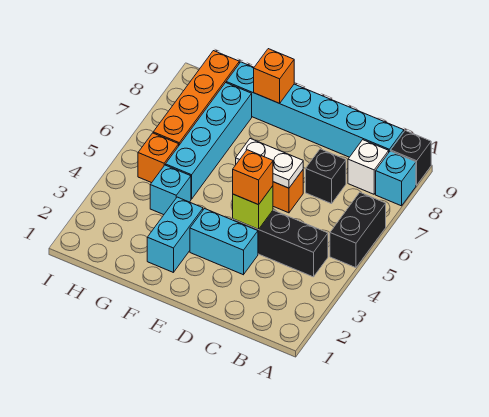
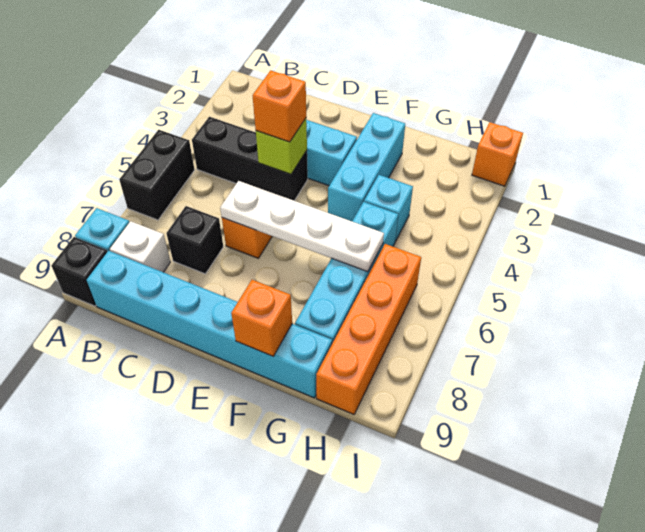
white plate D6:E6 level 2 -> white plate D6:G6 level 2
cyan brick F2:F3 level 1 -> cyan brick F2:F4 level 1
orange brick H5 level 1 -> orange brick I1 level 1

